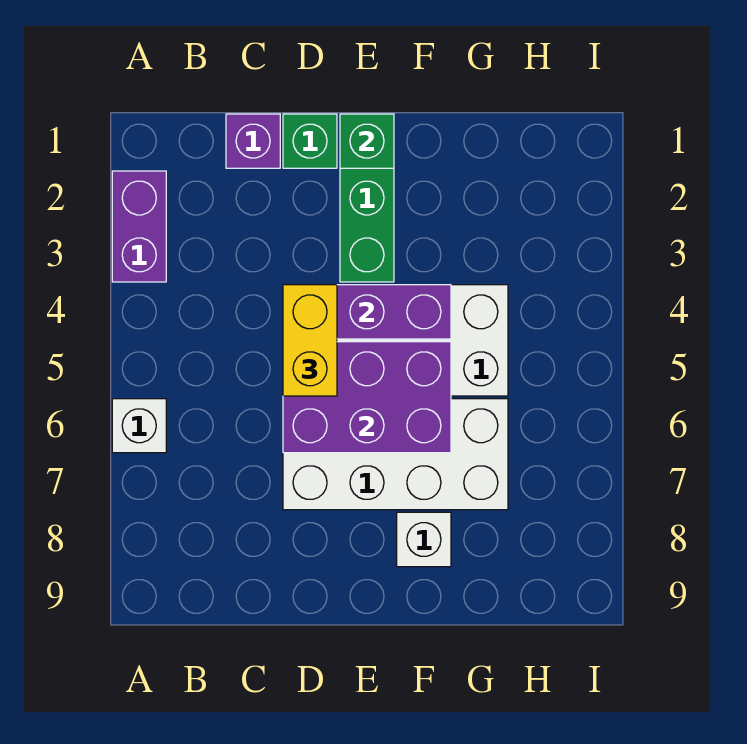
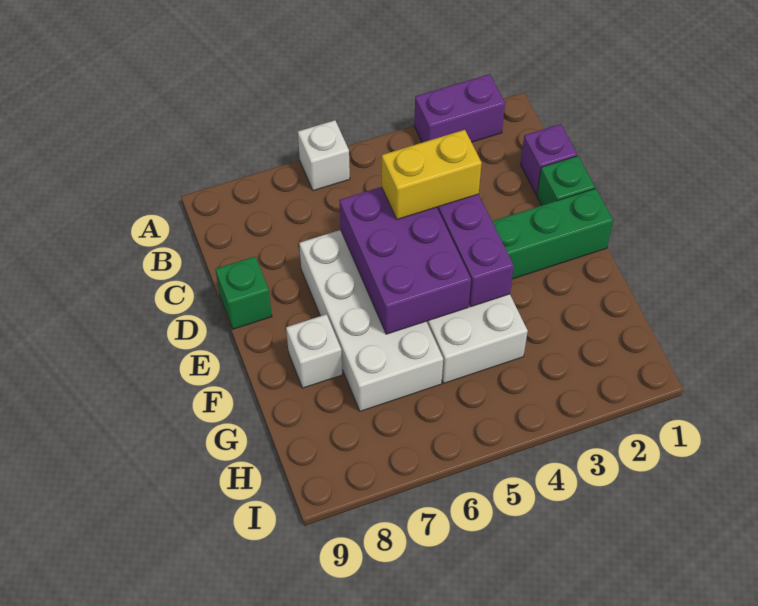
green brick E1 level 2 -> green brick D9 level 1

